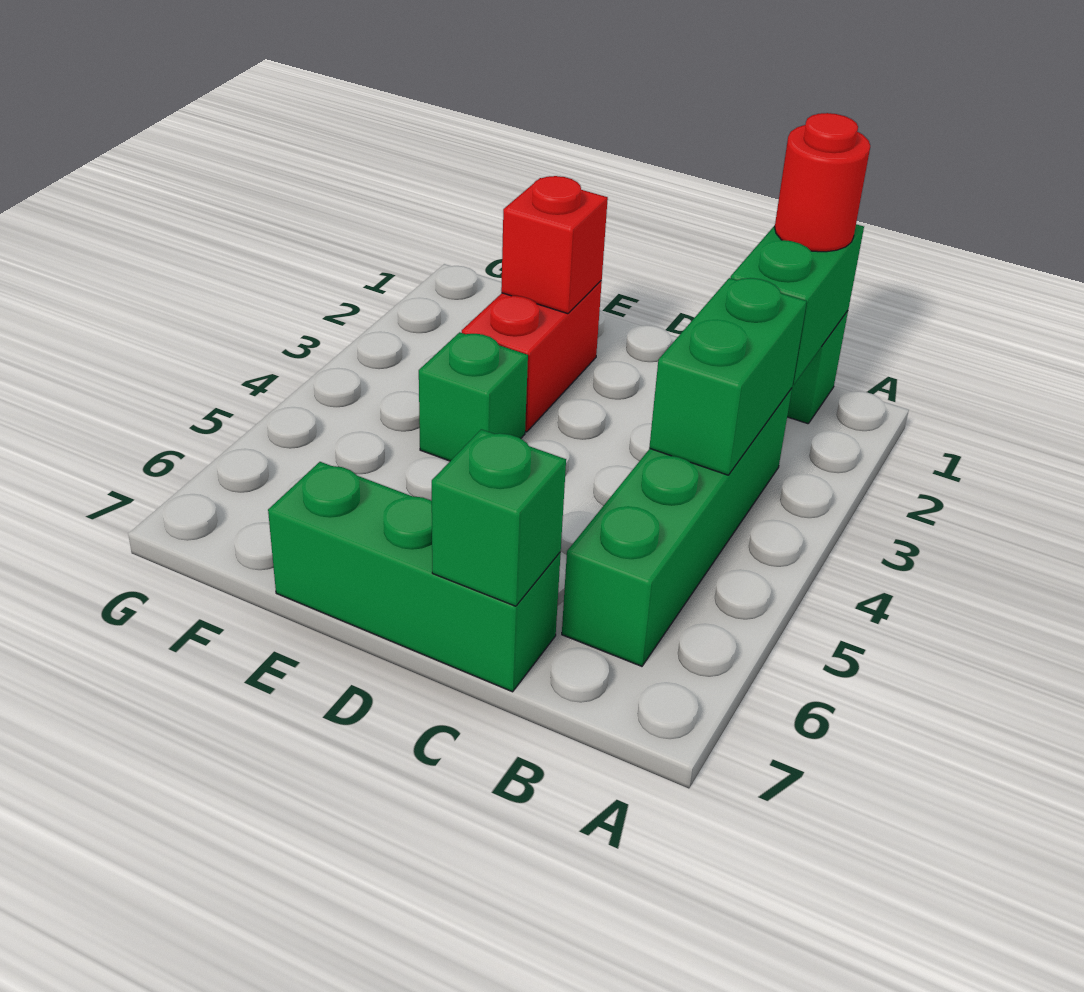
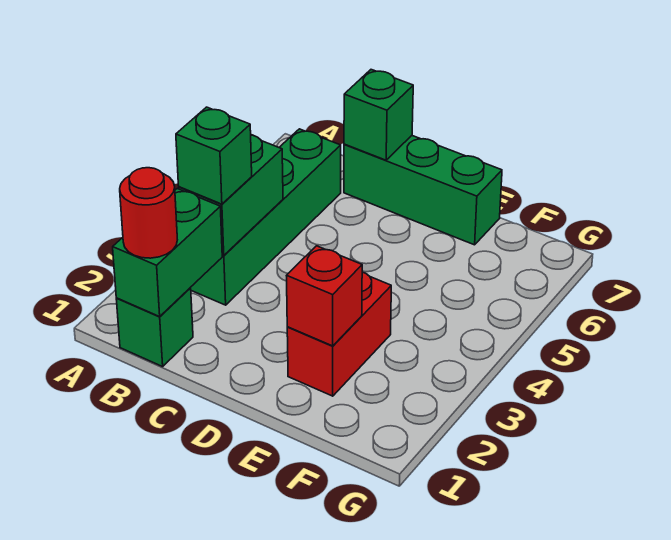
green brick E4 level 1 -> green brick B3 level 3

